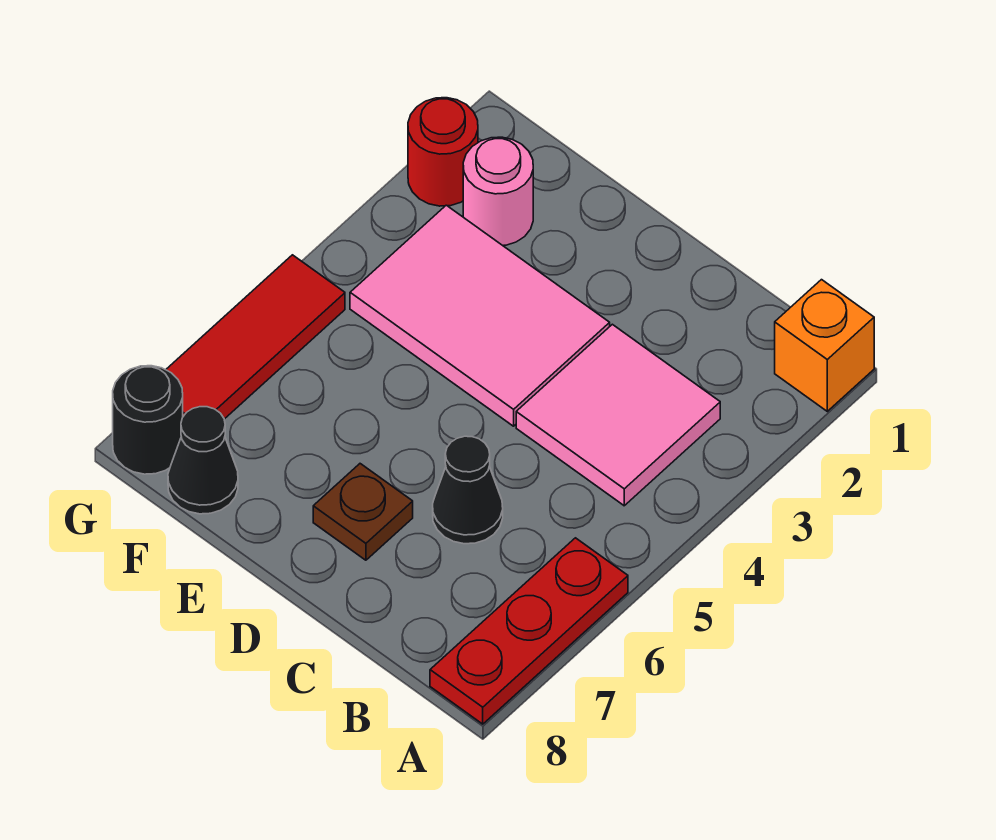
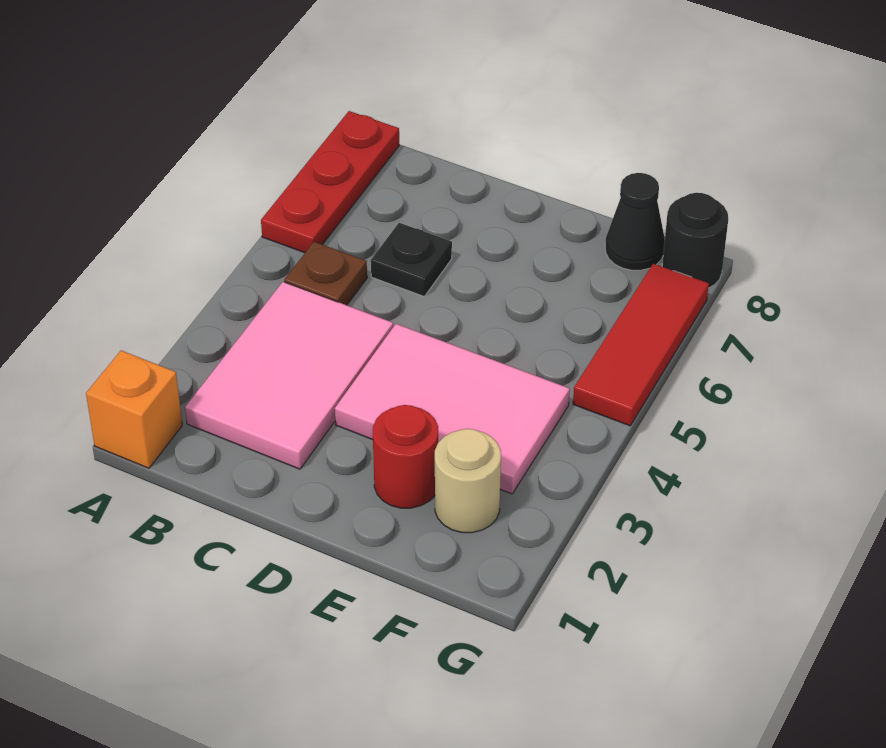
pink tile B3:C4 level 1 -> pink tile B2:C4 level 1
black cone C6 level 1 -> black plate C6 level 1
brown plate D7 level 1 -> brown plate B5 level 1
pink round brick F2 level 1 -> tan round brick F2 level 1
red round brick G2 level 1 -> red round brick E2 level 1

